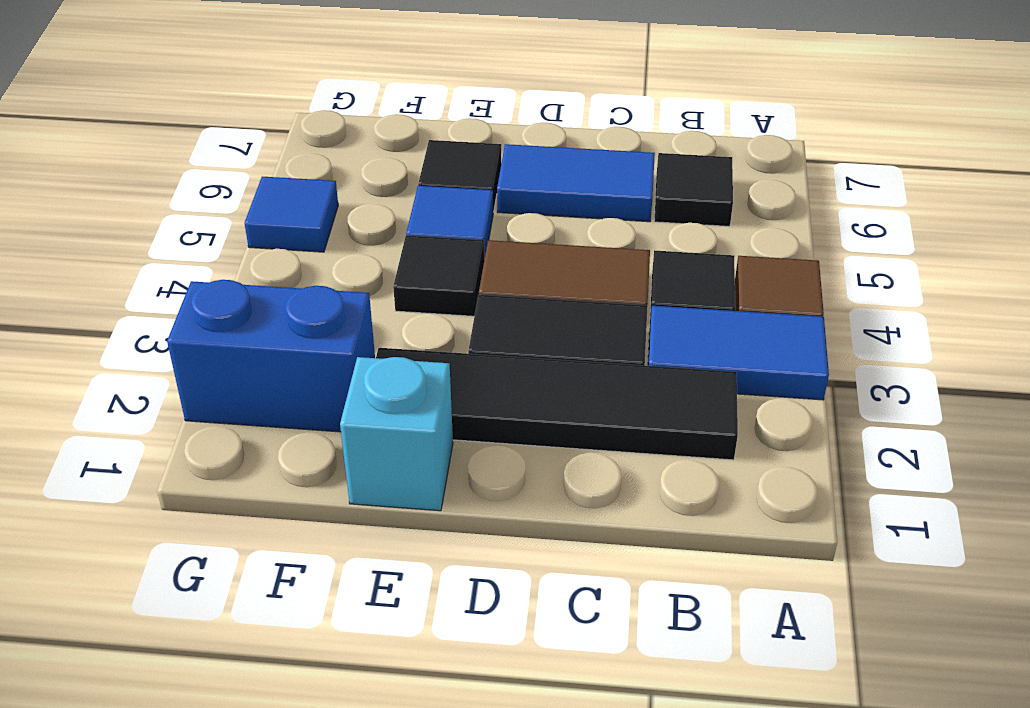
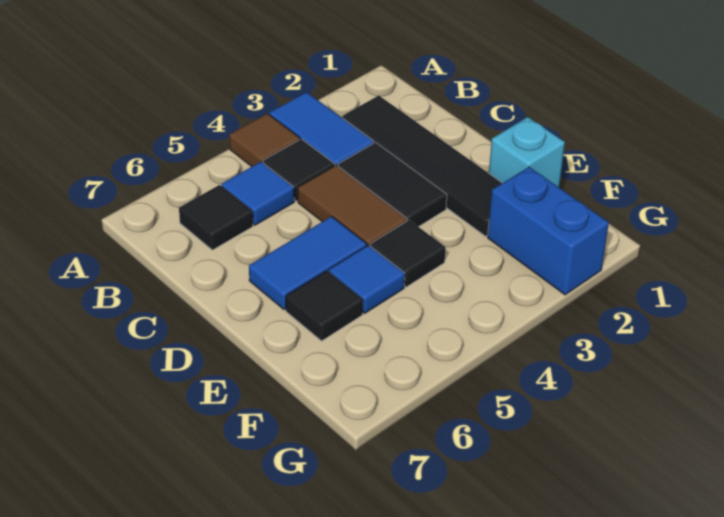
blue tile C6:D6 level 1 -> blue tile D5:D6 level 1
blue tile G5 level 1 -> blue tile B5 level 1

